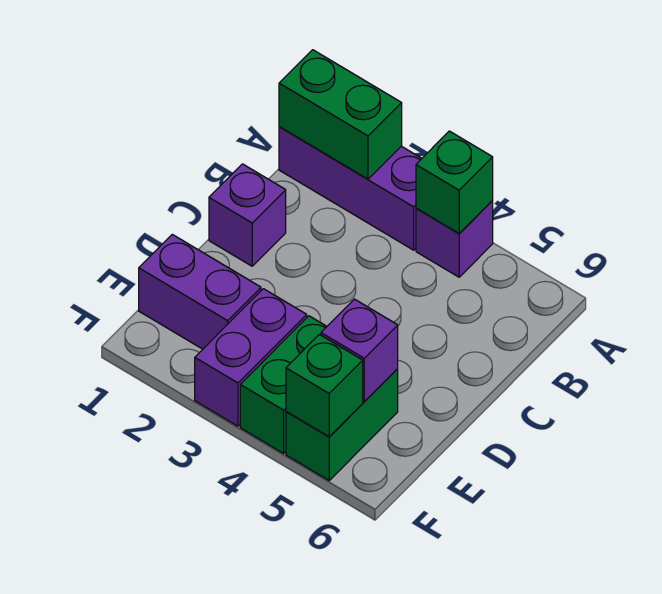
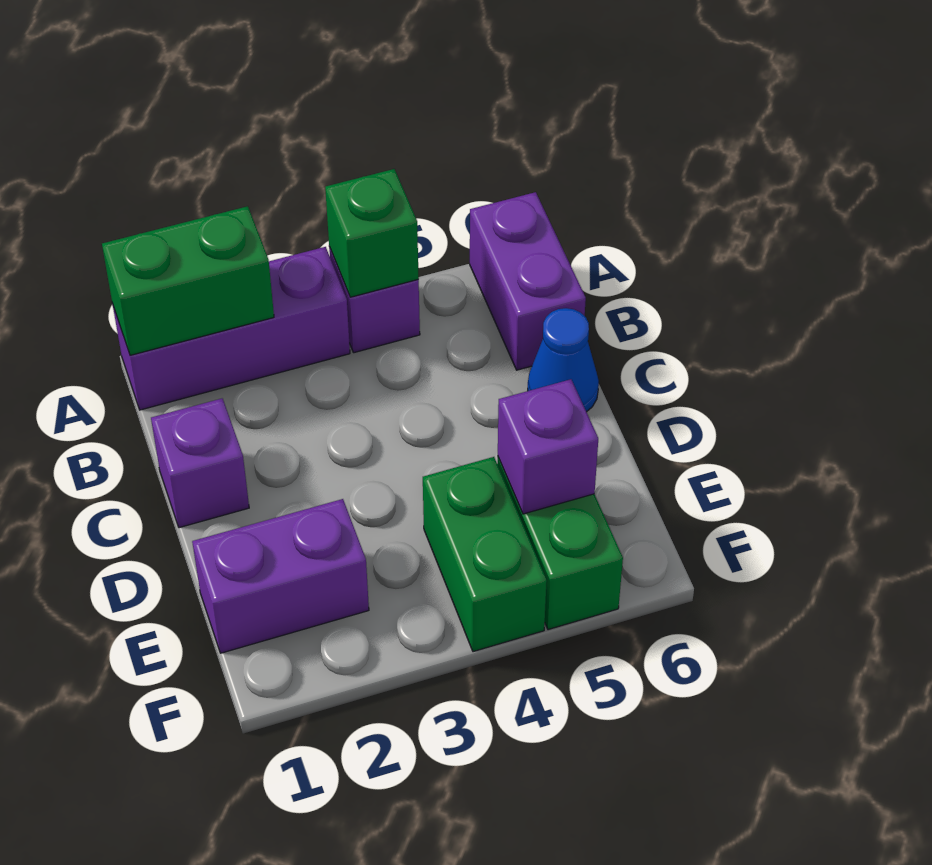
none -> blue cone C6 level 1
purple brick E3:F3 level 1 -> purple brick A6:B6 level 1
green brick F5 level 2 -> none

